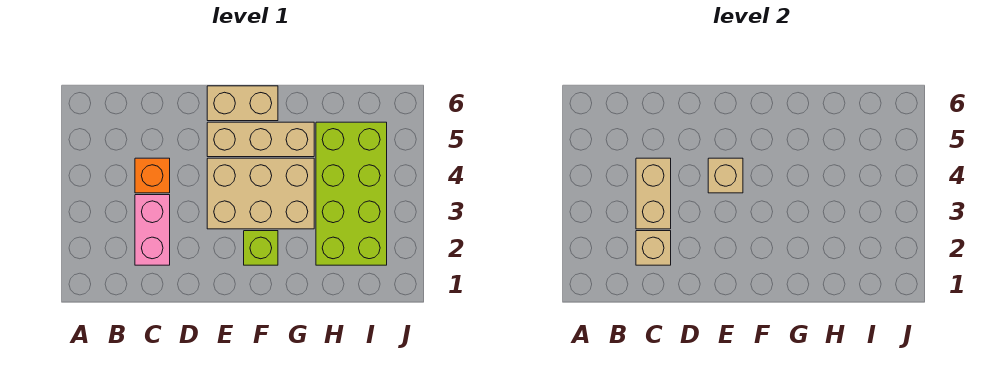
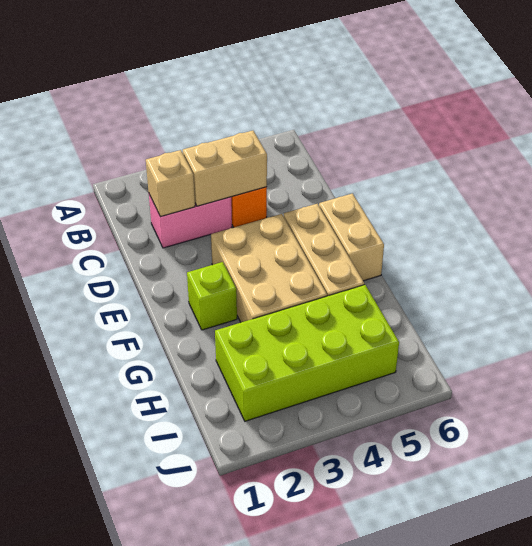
tan brick E4 level 2 -> none

